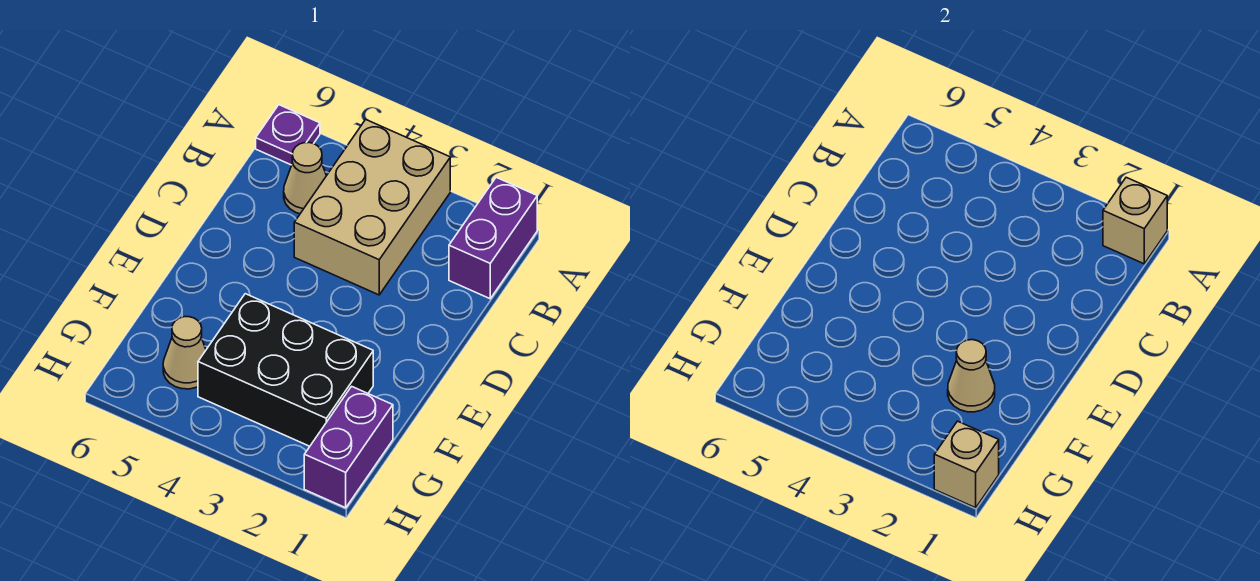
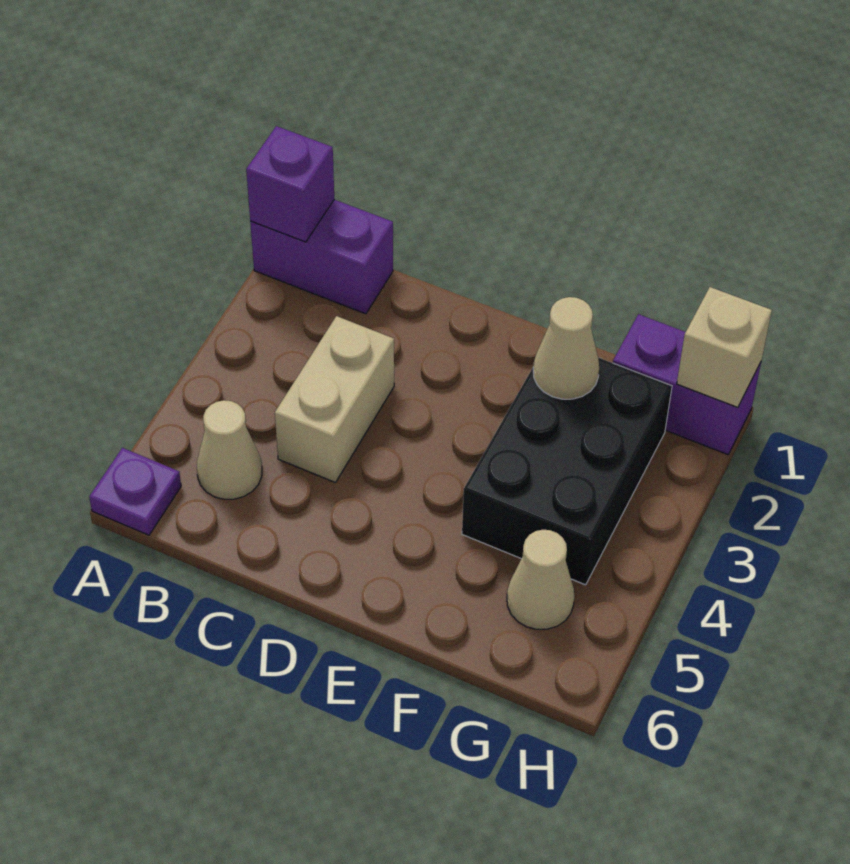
tan brick A1 level 2 -> purple brick A1 level 2
tan brick A3:C4 level 1 -> tan brick C3:C4 level 1

